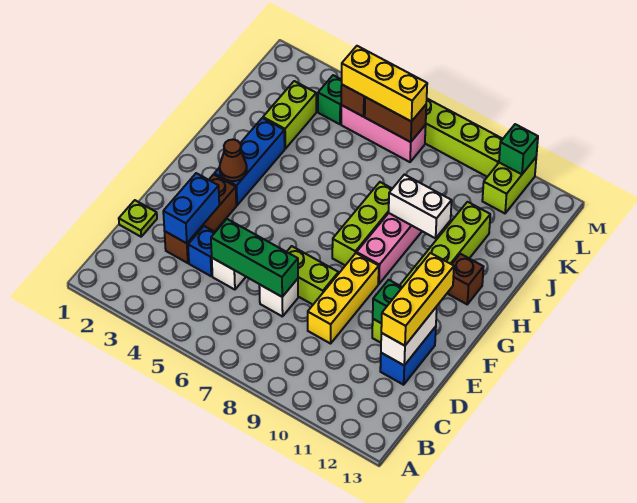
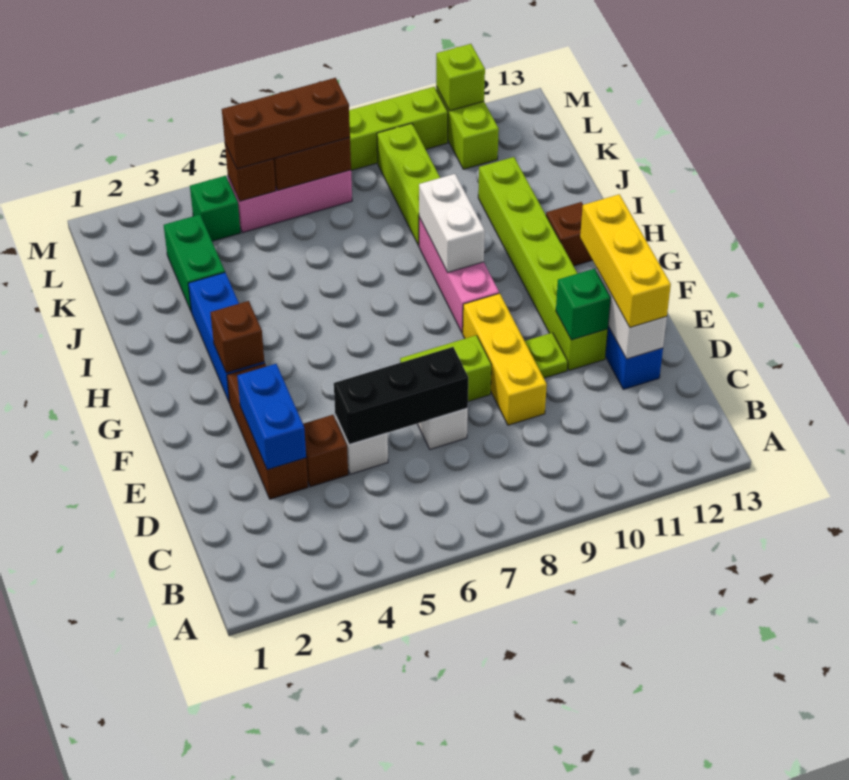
lime plate D1 level 1 -> lime plate E10 level 1
blue brick D4 level 1 -> brown brick D4 level 1
green brick D5:D7 level 2 -> black brick D5:D7 level 2
brown cone G3 level 2 -> brown brick G3 level 2
lime brick G8:I8 level 1 -> lime brick J9:L9 level 1
white brick I9:I10 level 2 -> white brick H9:I9 level 2
lime brick J3:K3 level 1 -> green brick J3:K3 level 1
yellow brick L5:L7 level 3 -> brown brick L5:L7 level 3
green brick M11 level 2 -> lime brick M11 level 2

